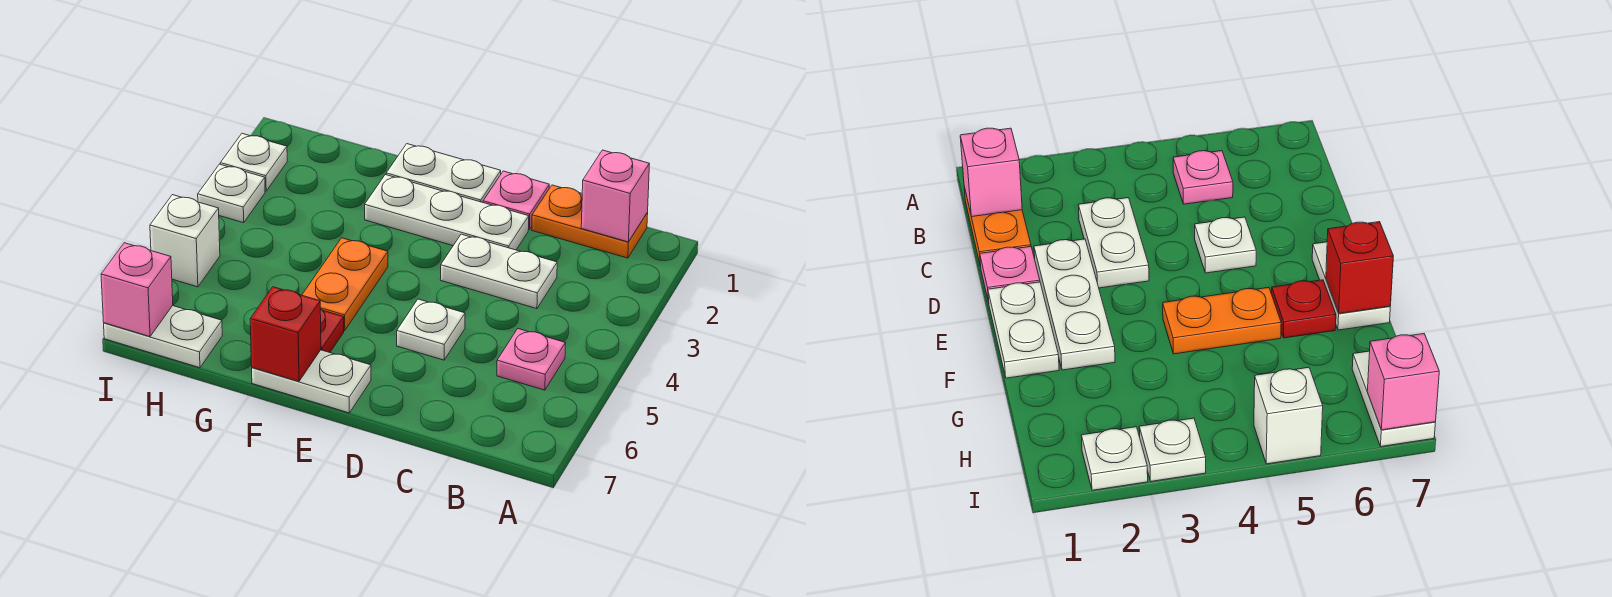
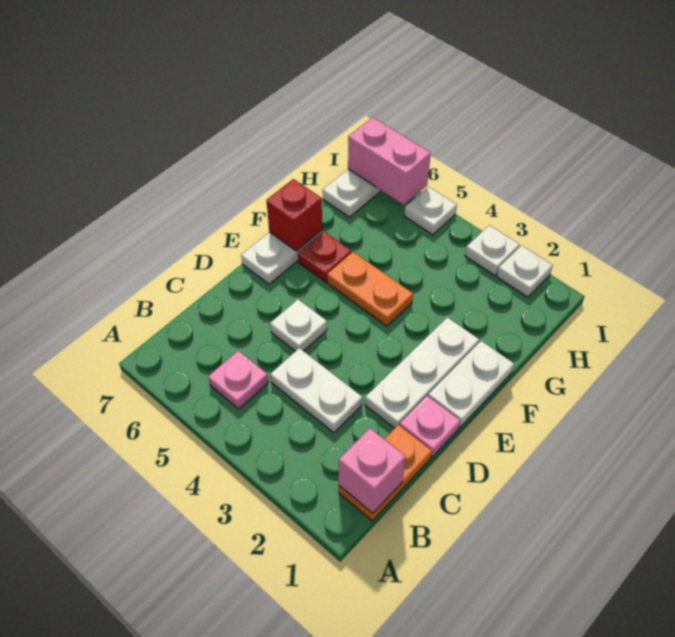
white plate C3:D3 level 1 -> white plate C3:C4 level 1
white brick I5 level 1 -> white plate I5 level 1
pink brick I7 level 2 -> pink brick I6:I7 level 2

